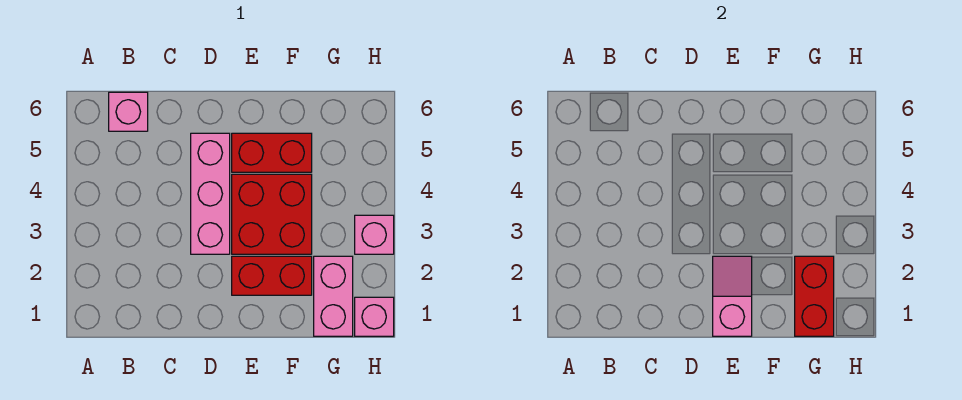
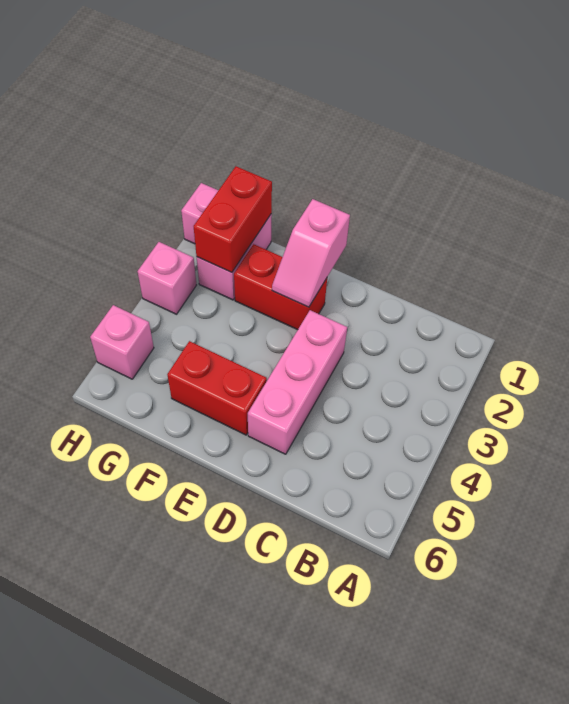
pink brick B6 level 1 -> pink brick H5 level 1
red brick E3:F4 level 1 -> none

